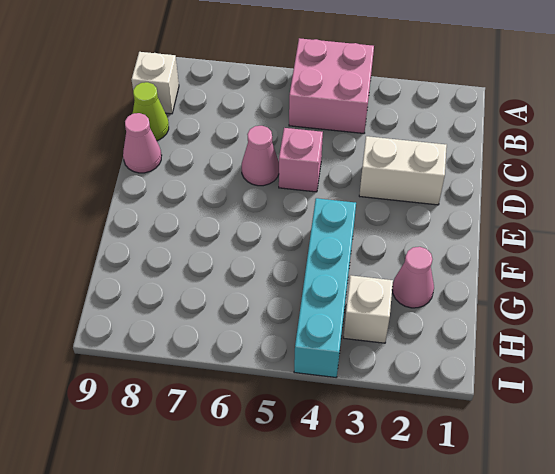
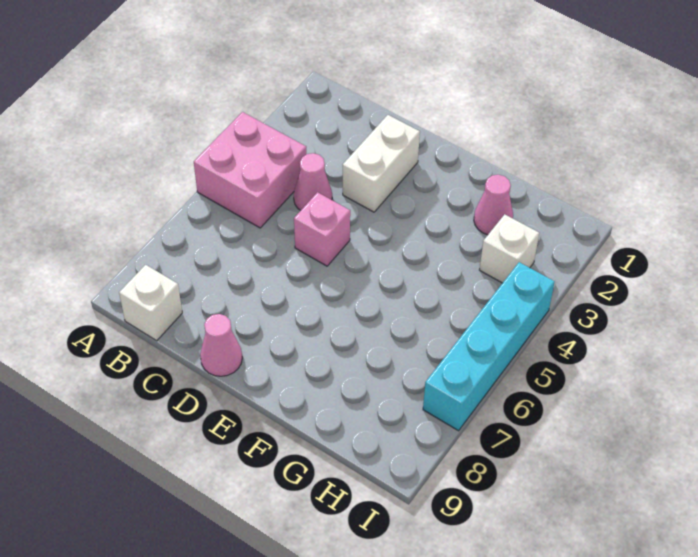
lime cone C9 level 1 -> none
pink cone D6 level 1 -> pink cone C4 level 1
cyan brick F4:I4 level 1 -> cyan brick I4:I7 level 1

